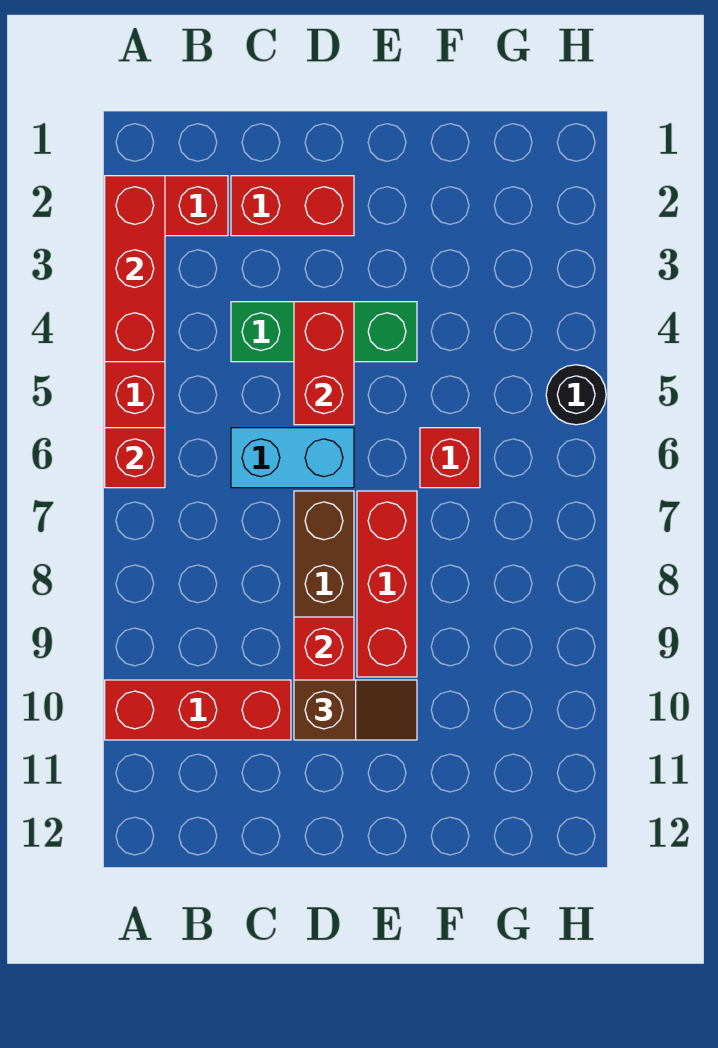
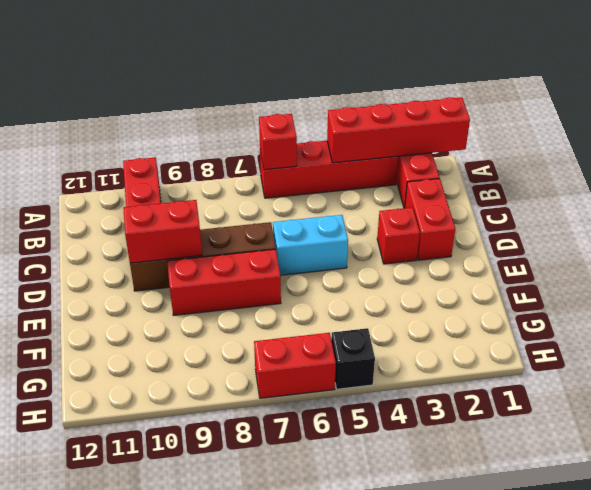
red brick A2:A4 level 2 -> red brick A1:A4 level 2
green brick C4:E4 level 1 -> none
cyan brick C6:D6 level 1 -> cyan brick D5:D6 level 1
red brick D4:D5 level 2 -> red brick H6:H7 level 1
brown slope D10:E10 level 3 top D -> none
red brick F6 level 1 -> red brick D3 level 1
black round brick H5 level 1 -> black brick H5 level 1

